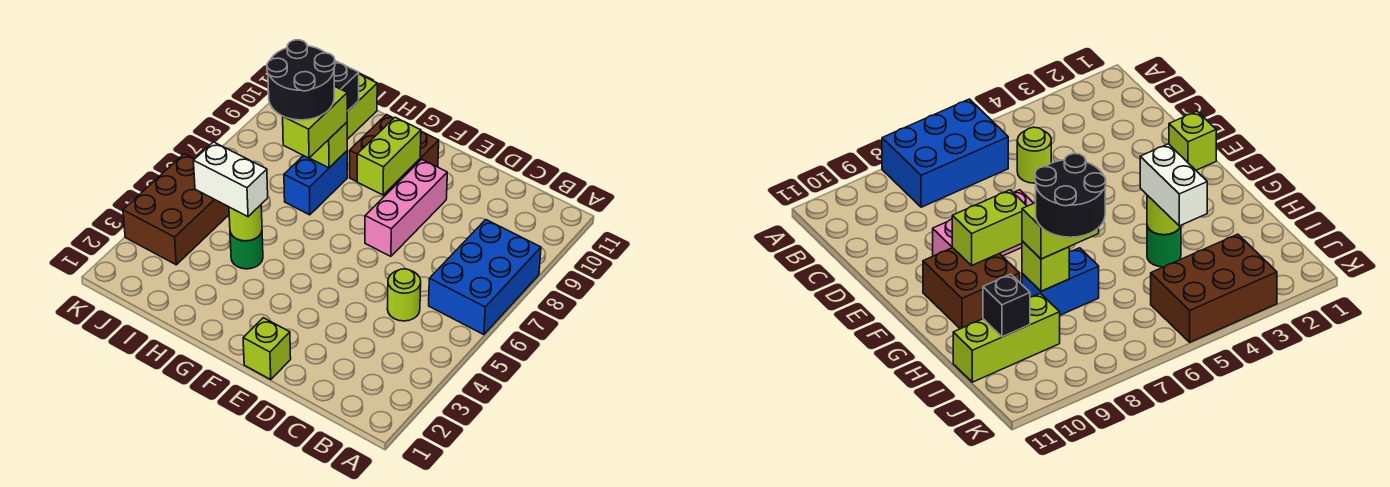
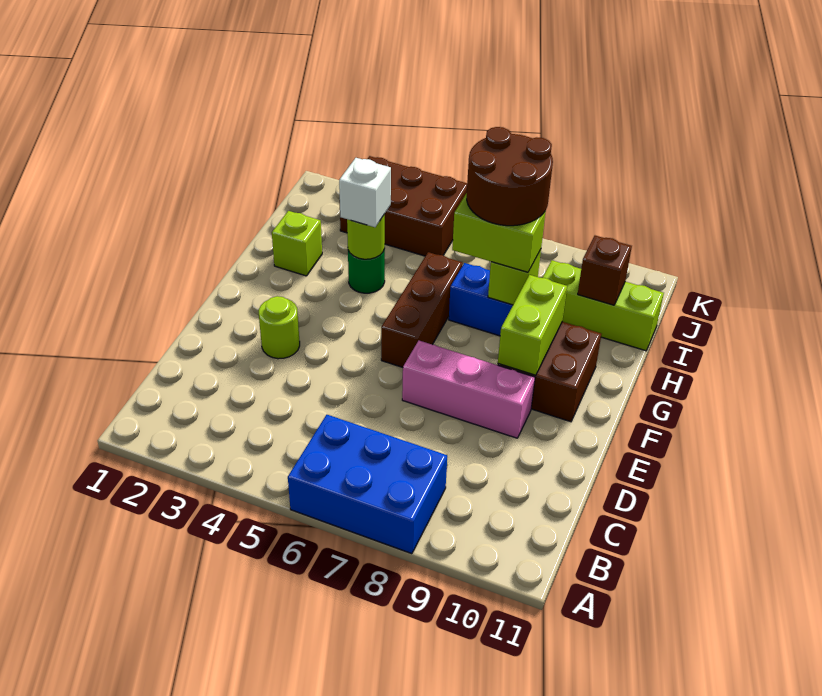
lime round brick C5 level 1 -> lime round brick E3 level 1
lime brick E1 level 1 -> lime brick H2 level 1
none -> brown brick F6:H6 level 1
lime brick F8:F9 level 2 -> lime brick F9:G9 level 2
white brick H4:I4 level 3 -> white brick H4 level 3
black round brick H7:I8 level 4 -> brown round brick H7:I8 level 4
black brick I10 level 2 -> brown brick I10 level 2

